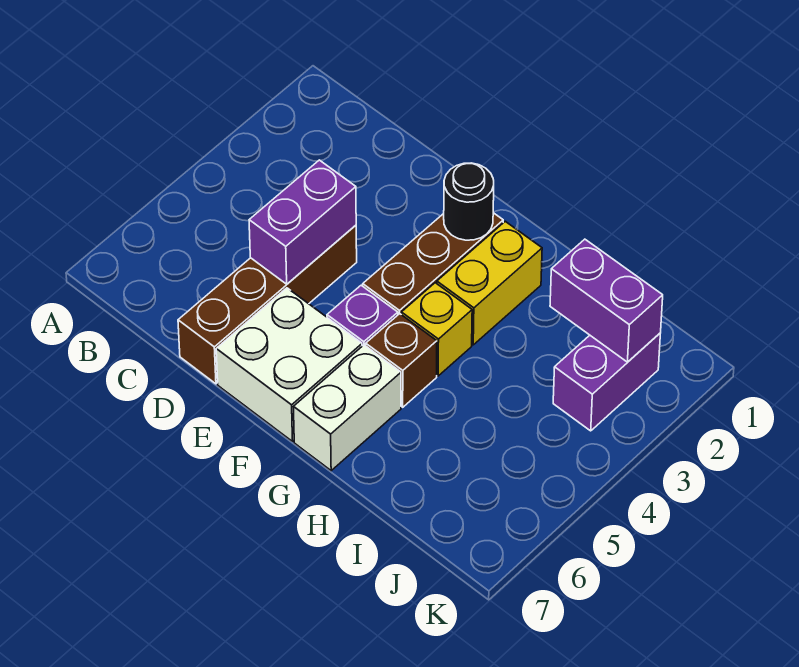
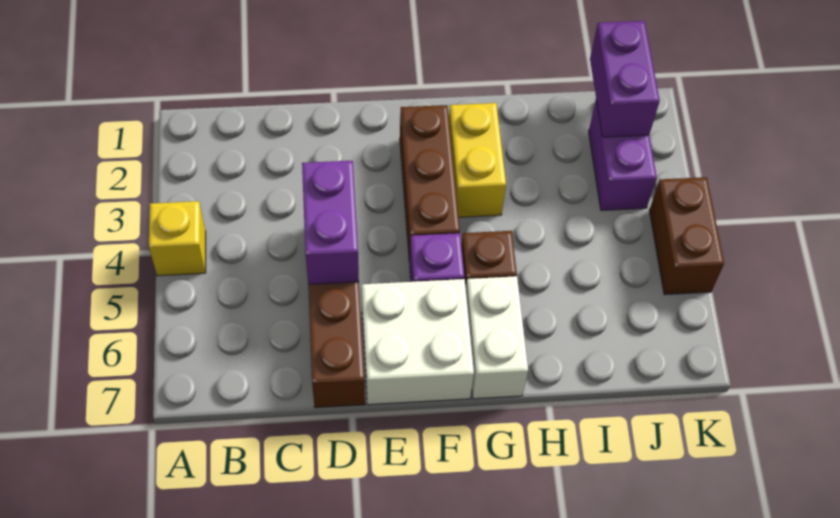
black round brick F2 level 2 -> none
yellow brick G4 level 1 -> yellow brick A4 level 1
purple brick I2:J2 level 2 -> purple brick J1:J2 level 2
none -> brown brick K4:K5 level 1

